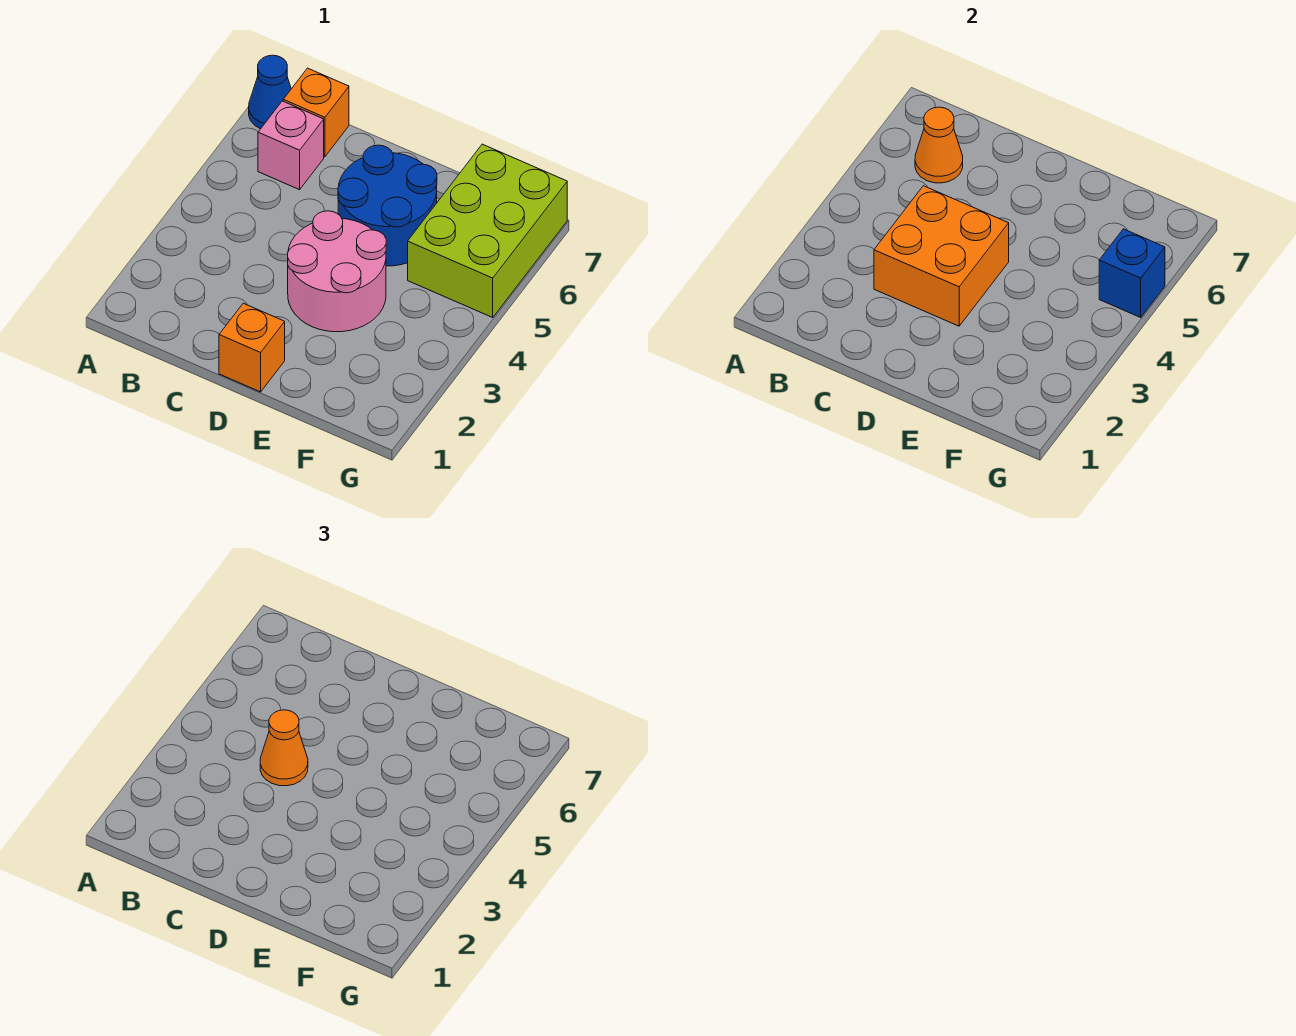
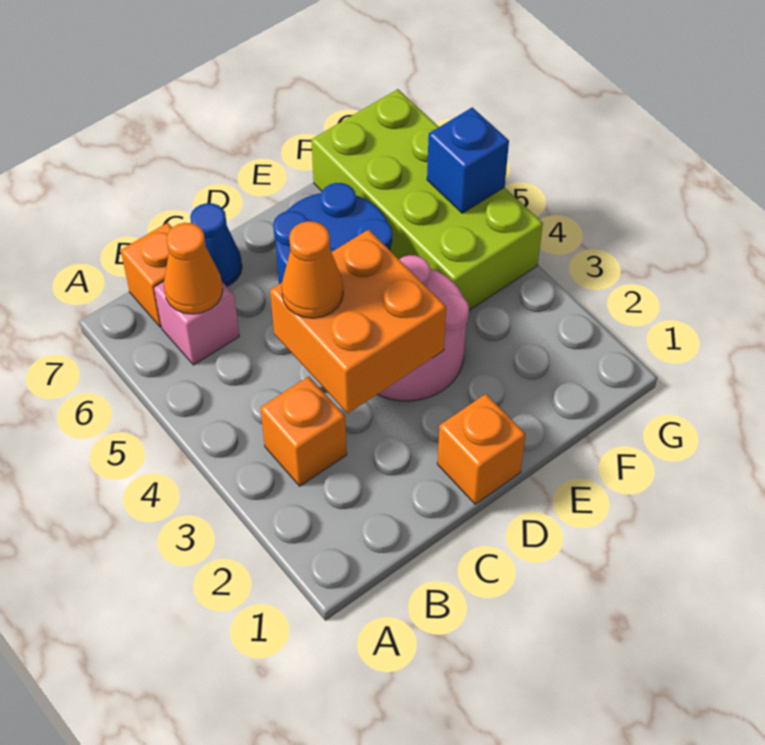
blue cone A7 level 1 -> blue cone C7 level 1
none -> orange brick B3 level 1
lime brick F5:G7 level 1 -> lime brick F4:G7 level 1

